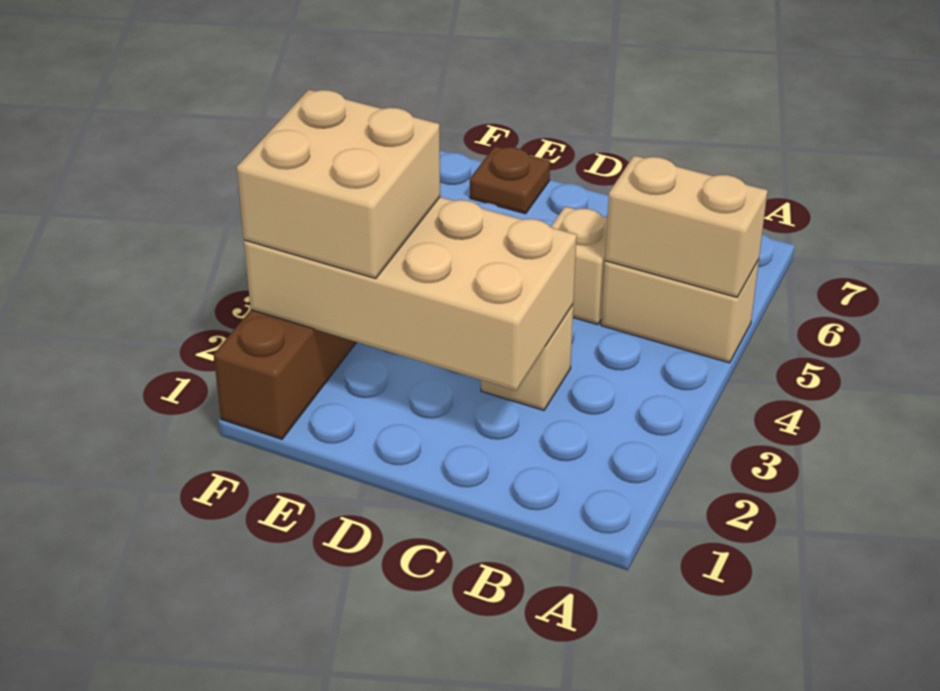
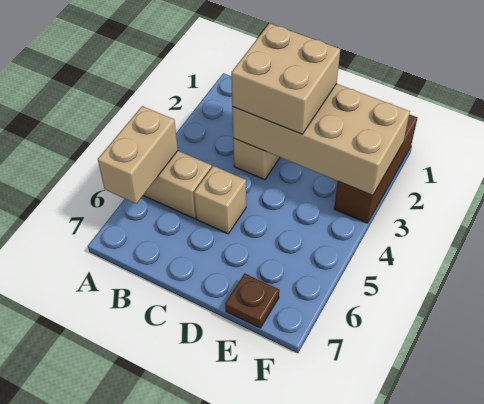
tan brick A5:B5 level 2 -> tan brick A5:A6 level 2
tan brick E2:F3 level 3 -> tan brick C2:D3 level 3

